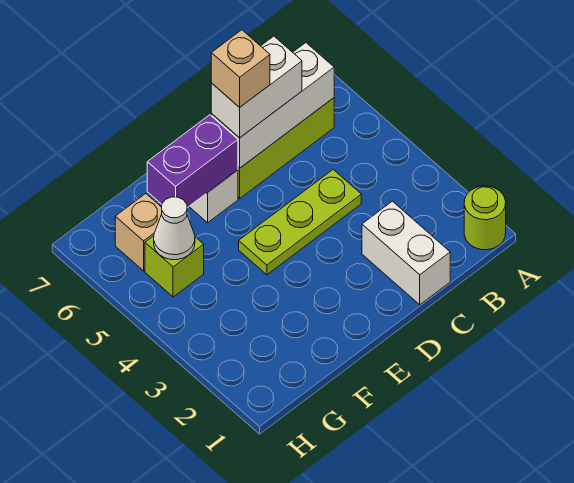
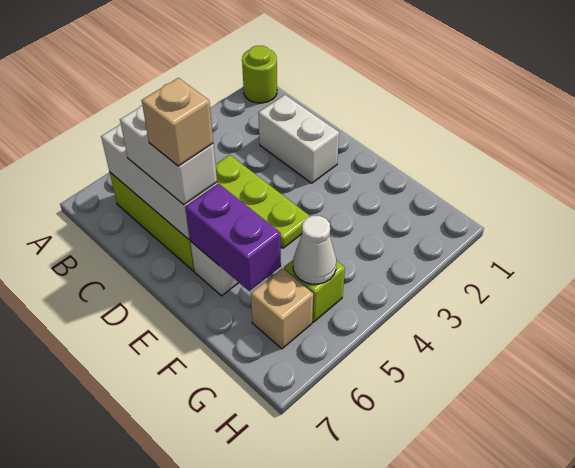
white brick C1:C2 level 1 -> white brick C2:D2 level 1

